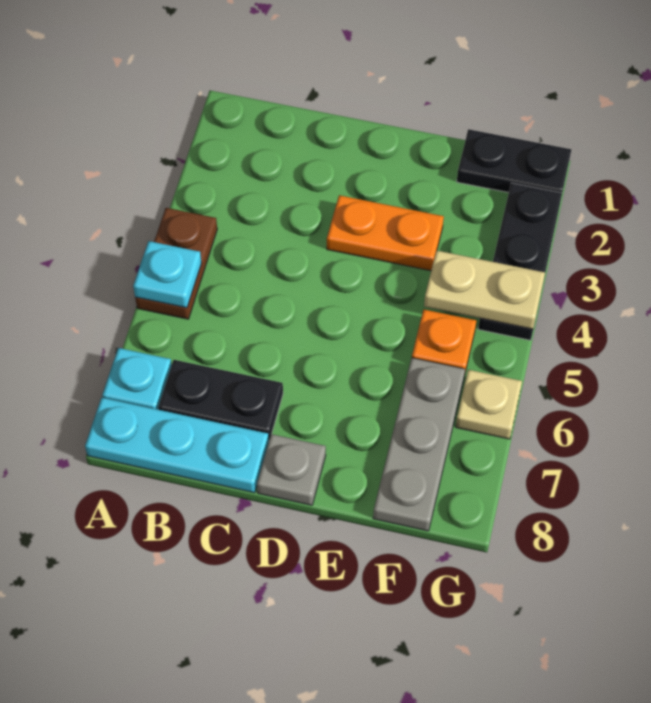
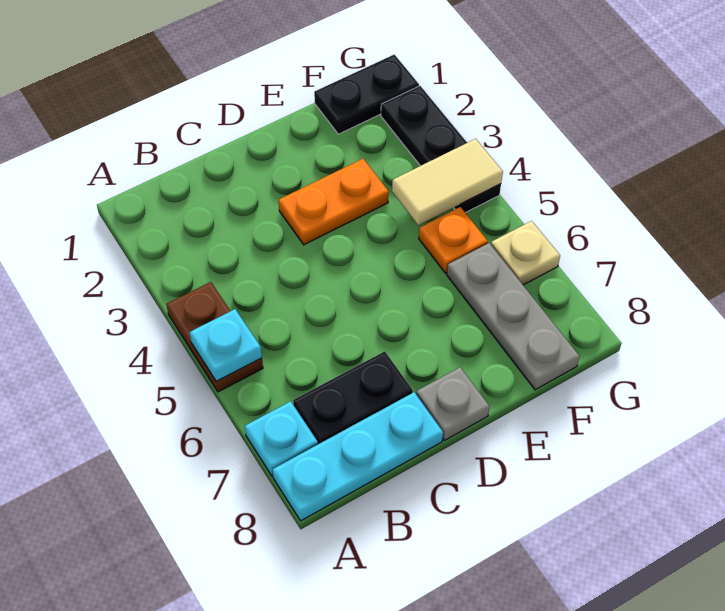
tan plate F4:G4 level 2 -> tan tile F4:G4 level 2

